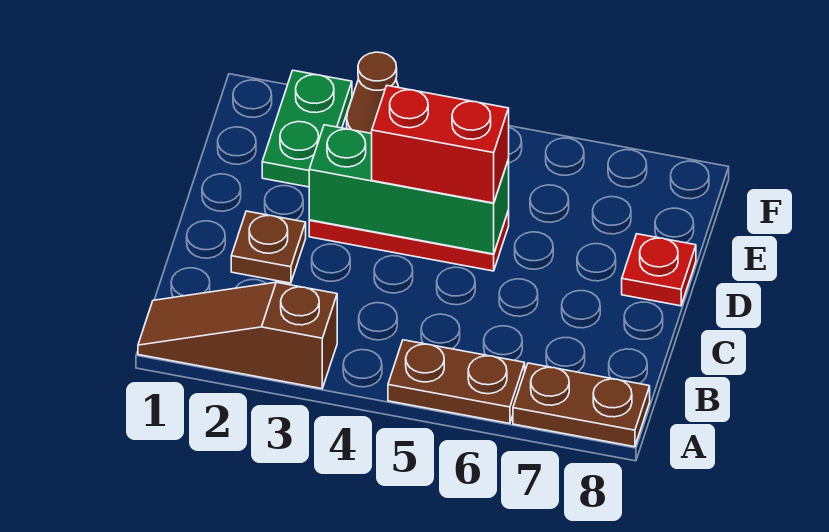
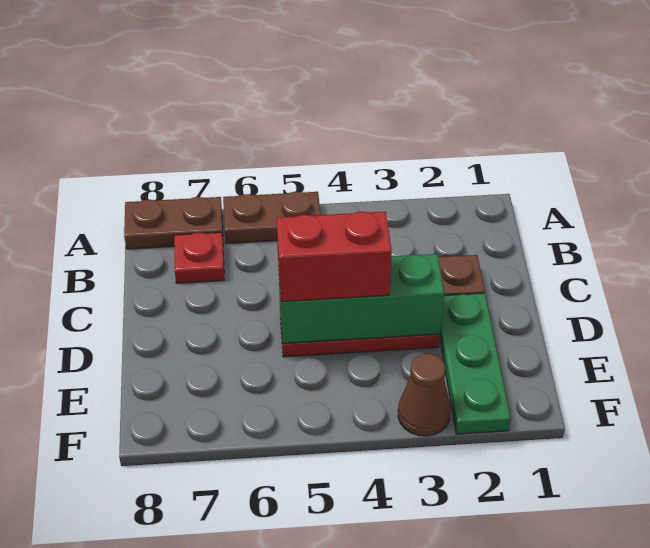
brown slope A1:A3 level 1 top 3 -> none
red plate D8 level 1 -> red plate B7 level 1
green plate E2:F2 level 1 -> green plate D2:F2 level 1

